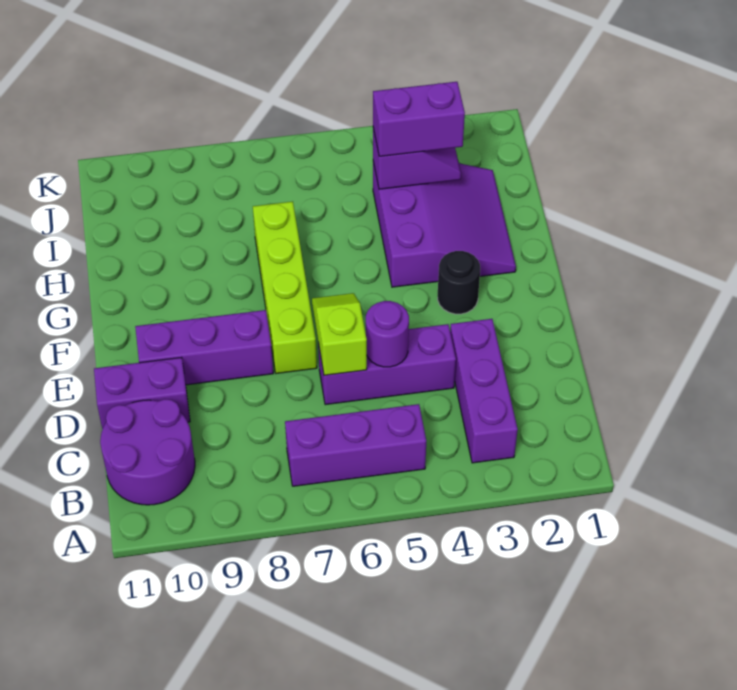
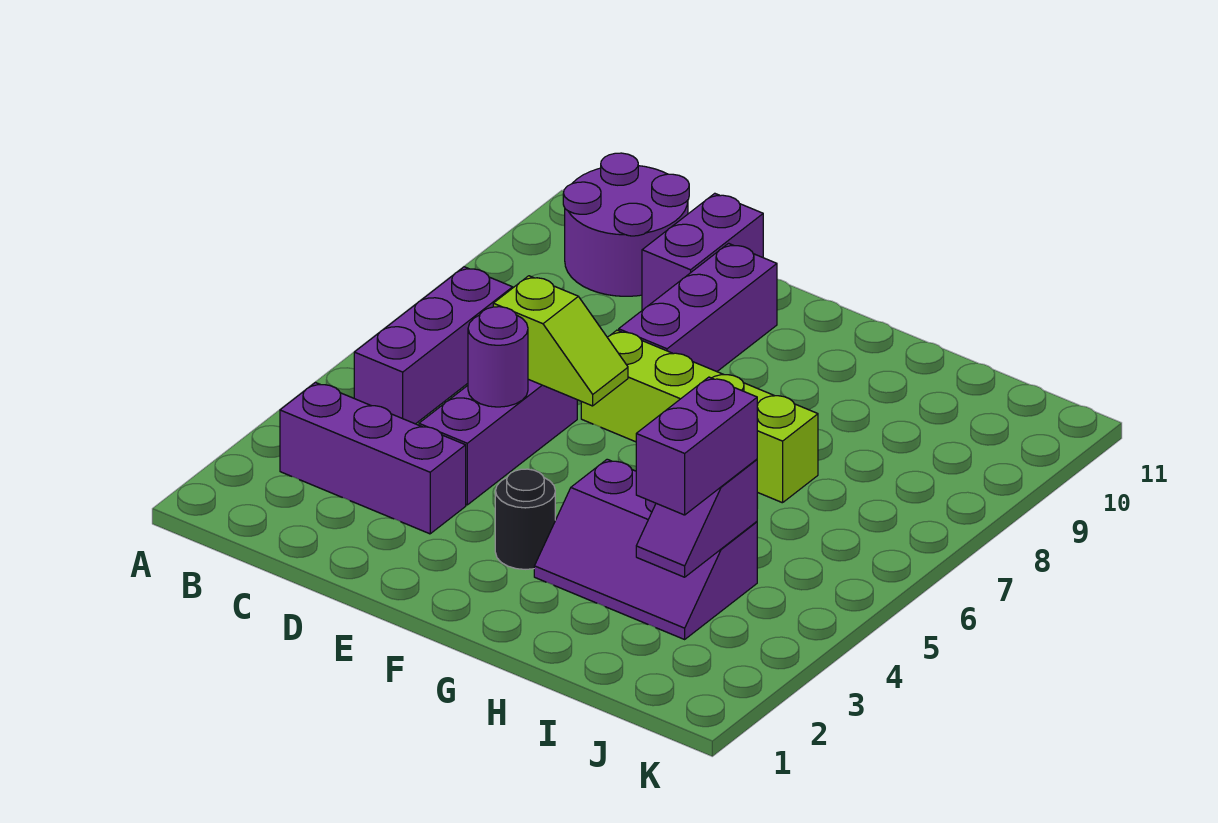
purple slope G2:I4 level 1 top 4 -> purple slope G3:I4 level 1 top 4

